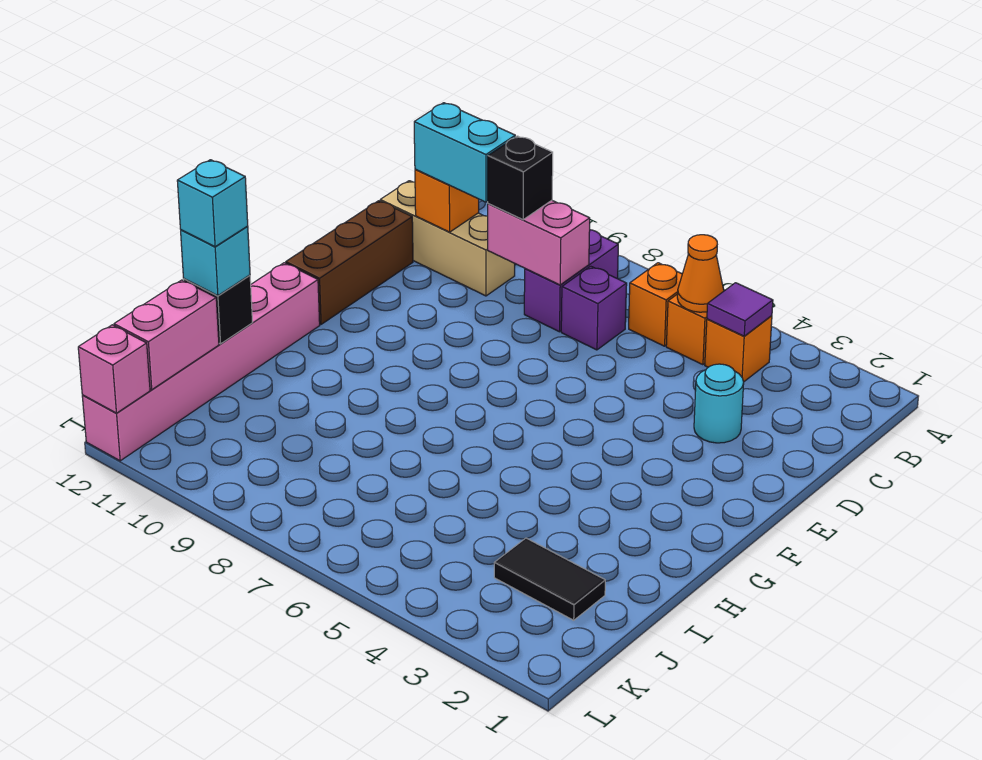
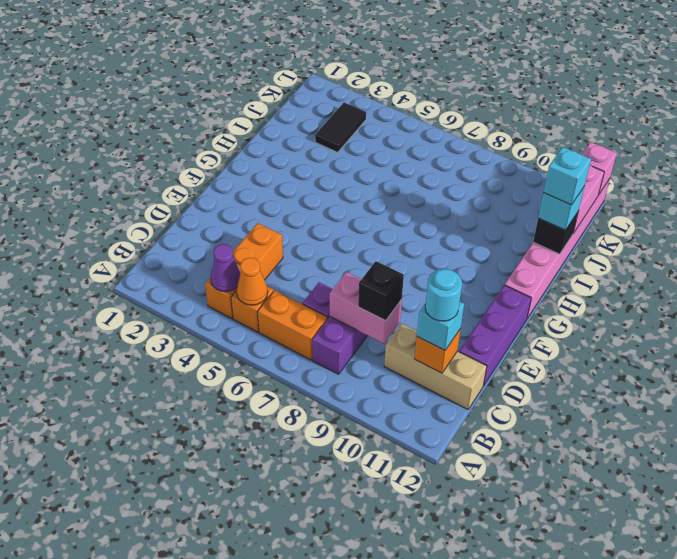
orange brick B4 level 1 -> orange brick B4:D4 level 1
purple tile B4 level 2 -> purple cone B4 level 2
orange brick B6 level 1 -> orange brick B6:B7 level 1
cyan brick C10:C11 level 3 -> cyan brick C11 level 3
cyan round brick D3 level 1 -> cyan round brick C11 level 4
brown brick D12:F12 level 1 -> purple brick D12:F12 level 1
black tile J2:J3 level 1 -> black tile J3:K3 level 1

